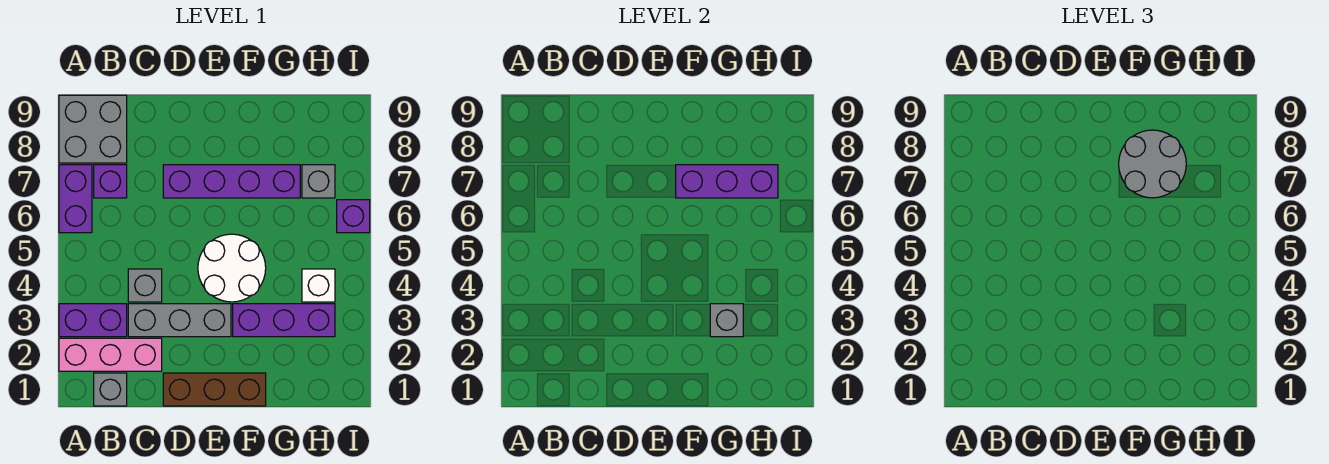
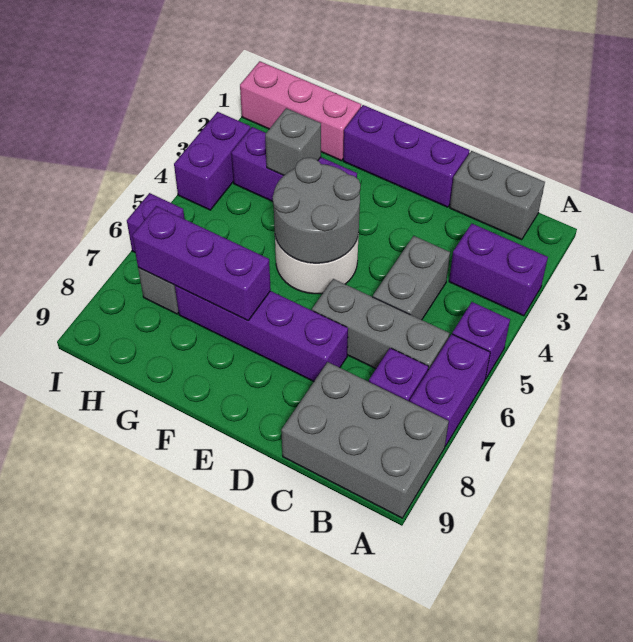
pink brick A2:C2 level 1 -> pink brick G1:I1 level 1
none -> purple brick A5 level 1
grey brick A8:B9 level 1 -> grey brick A8:C9 level 1
grey brick B1 level 1 -> grey brick B1:C1 level 1
grey brick C3:E3 level 1 -> grey brick B6:D6 level 1
grey brick C4 level 1 -> grey brick C4:C5 level 1
brown brick D1:F1 level 1 -> purple brick D1:F1 level 1
grey round brick F7:G8 level 3 -> grey round brick E4:F5 level 2
white brick H4 level 1 -> none
none -> purple brick I3:I4 level 1

